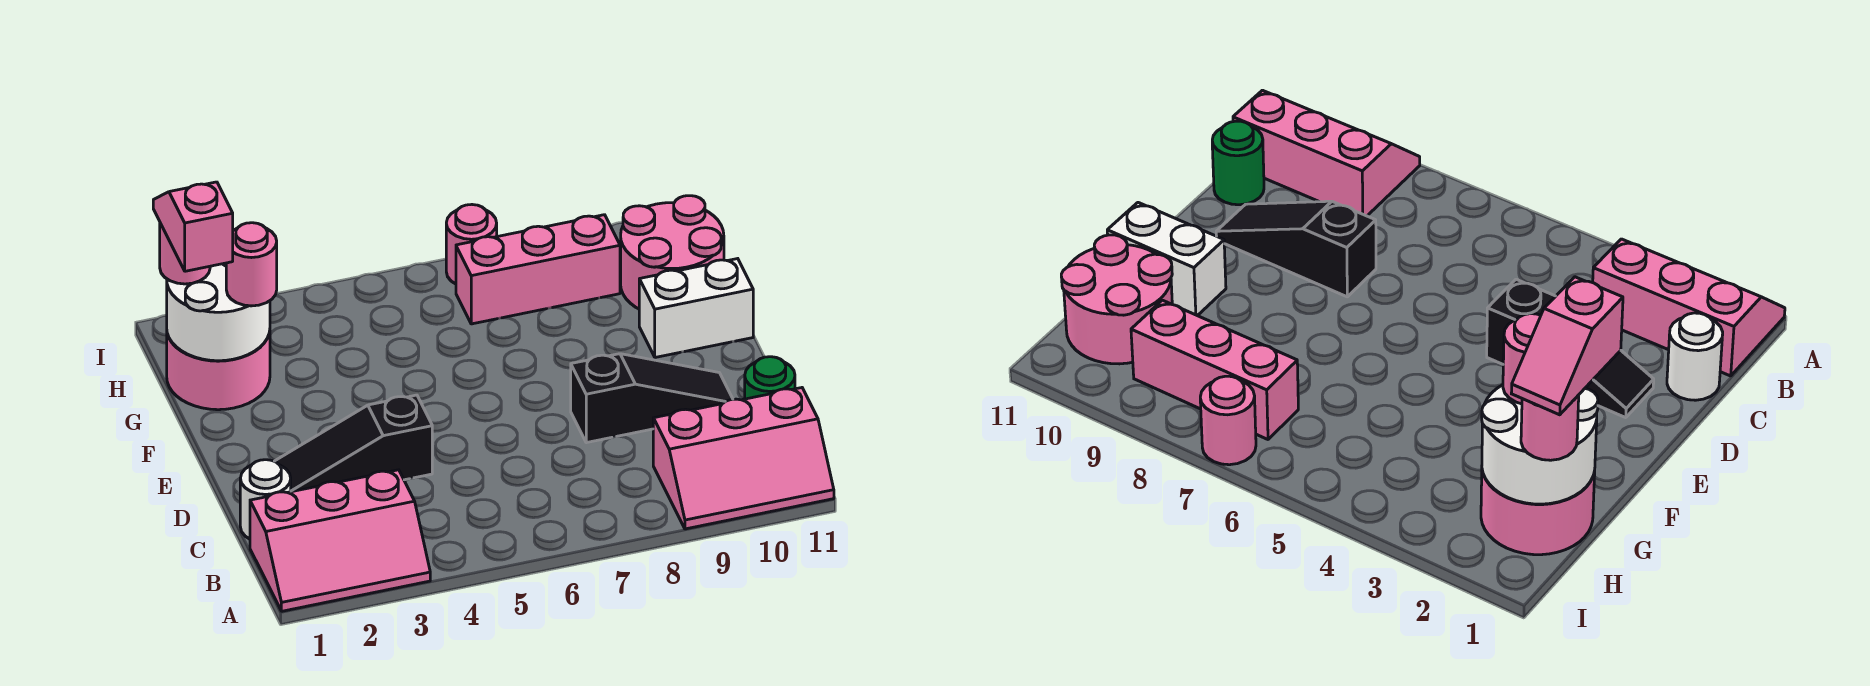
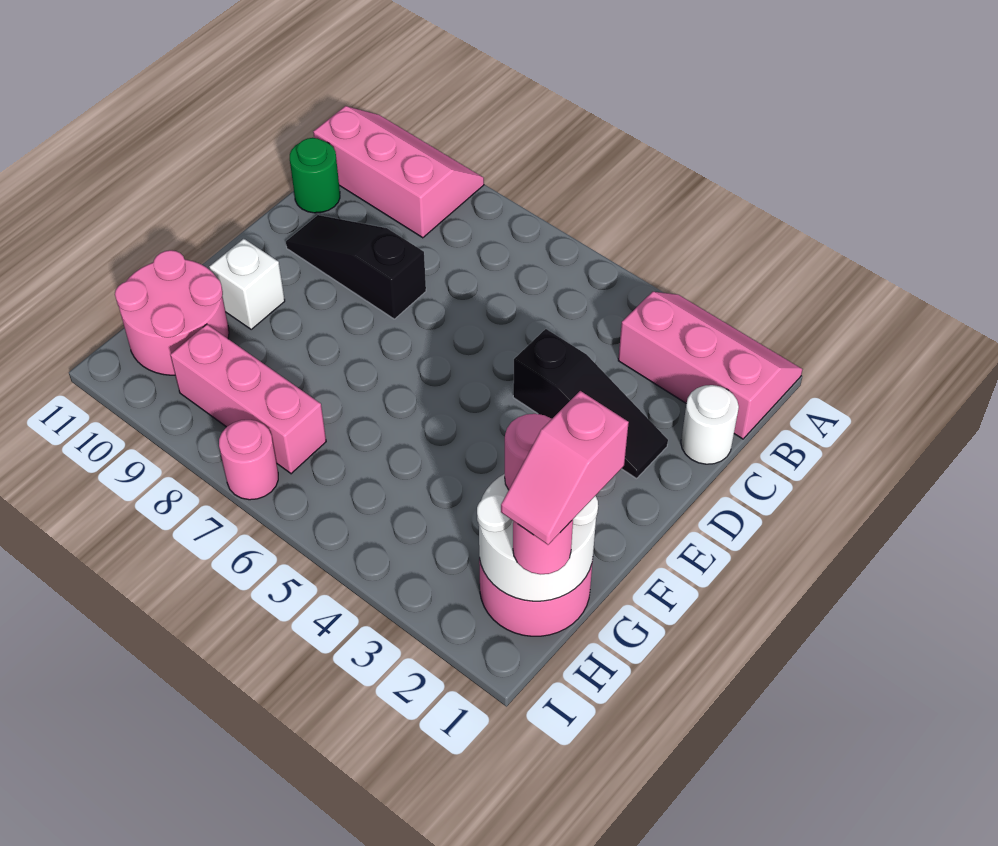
white brick F10:F11 level 1 -> white brick F10 level 1

